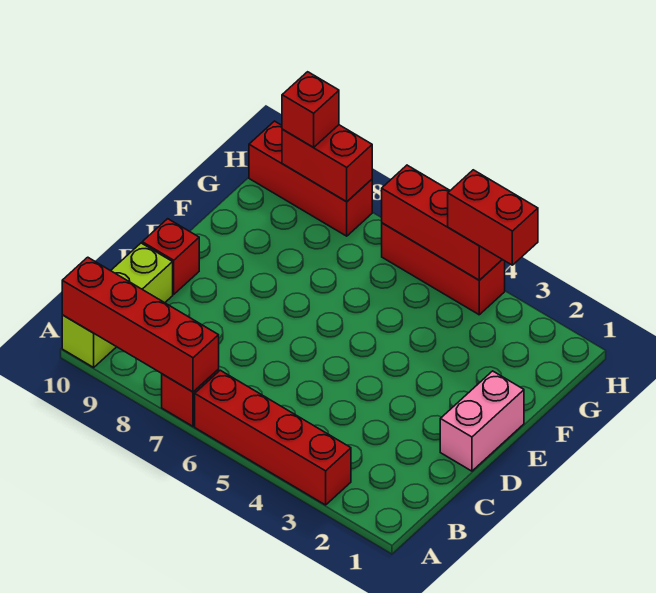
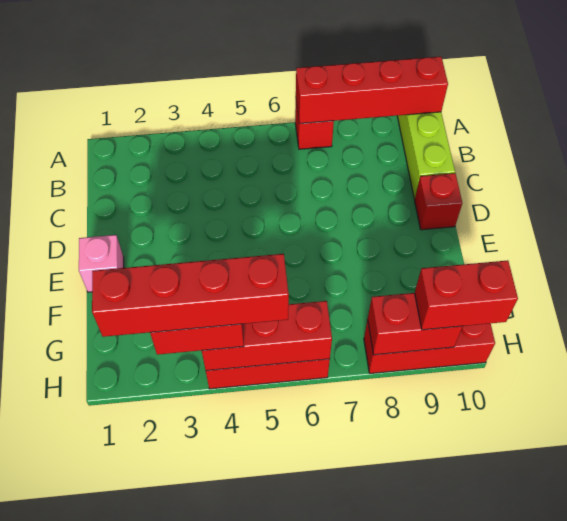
red brick A3:A6 level 1 -> red brick H2:H5 level 4
pink brick D1:E1 level 1 -> pink brick E1 level 1
red brick H9 level 3 -> red brick H9:H10 level 3

